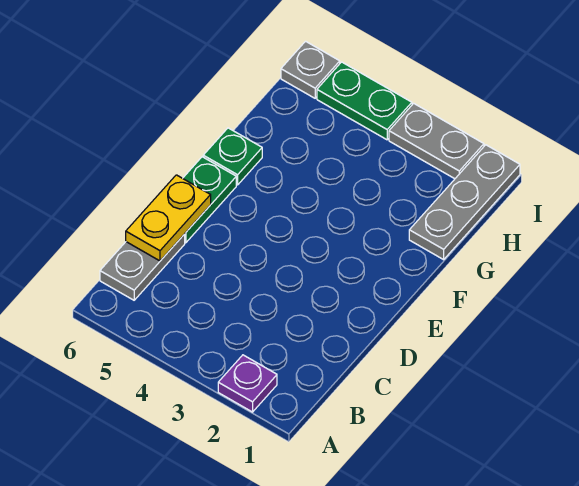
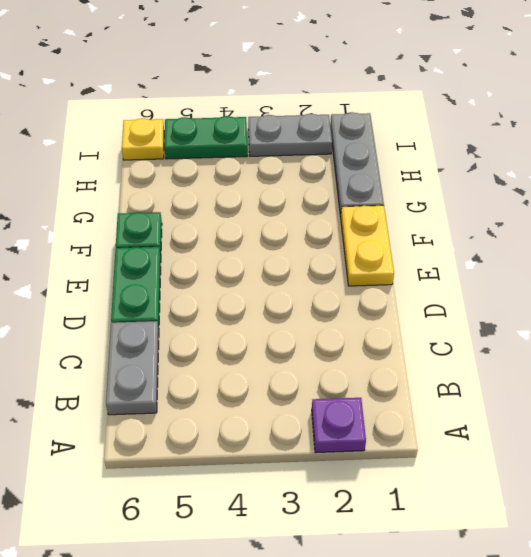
yellow plate C6:D6 level 2 -> yellow plate E1:F1 level 1
grey plate I6 level 1 -> yellow plate I6 level 1

